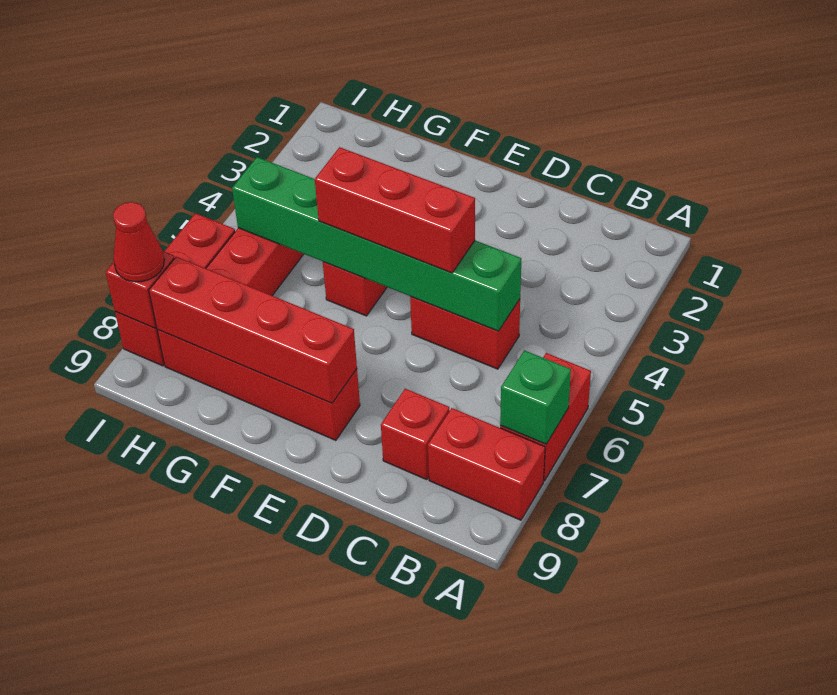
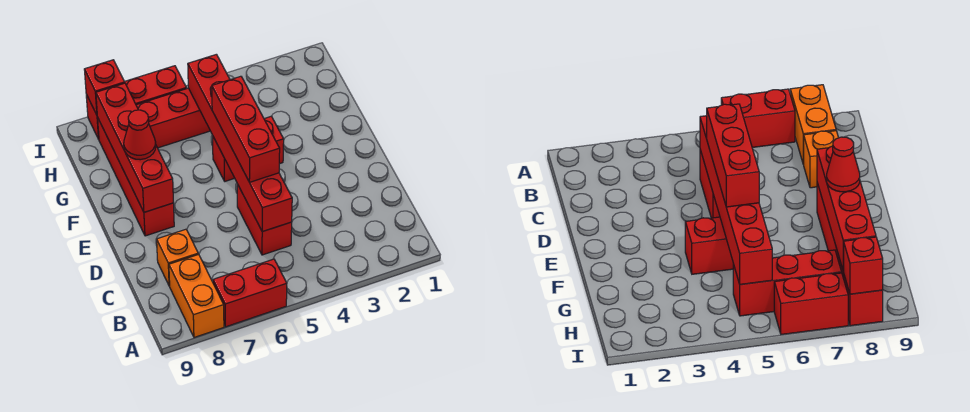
green brick A7 level 2 -> none
red brick A8:B8 level 1 -> orange brick A8:B8 level 1
green brick C5:H5 level 2 -> red brick C5:H5 level 2
red brick C8 level 1 -> orange brick C8 level 1
red cone I8 level 3 -> red cone F8 level 3

